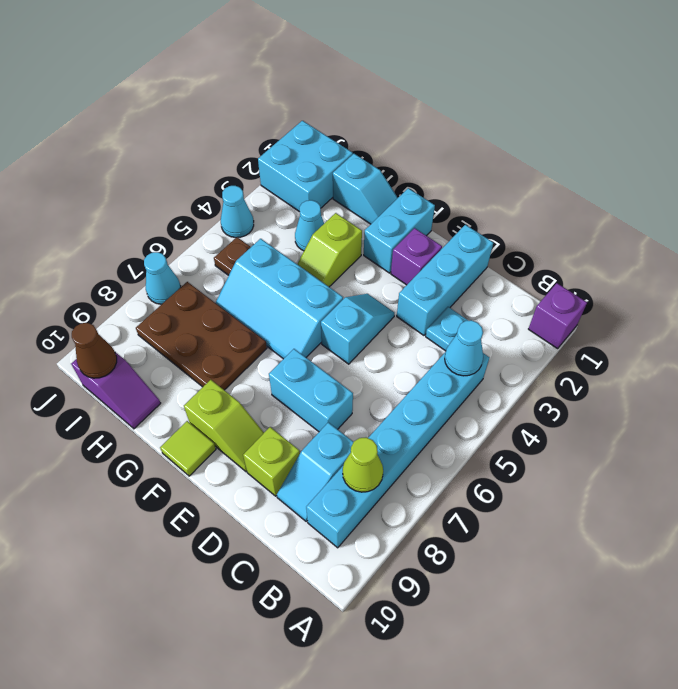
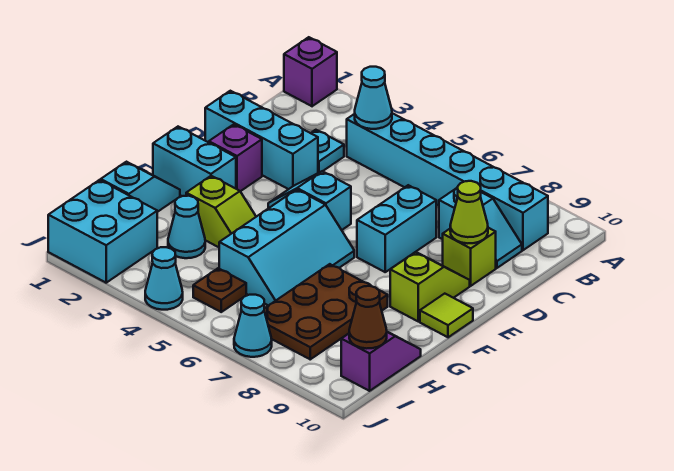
lime cone B8 level 2 -> lime cone D9 level 2

